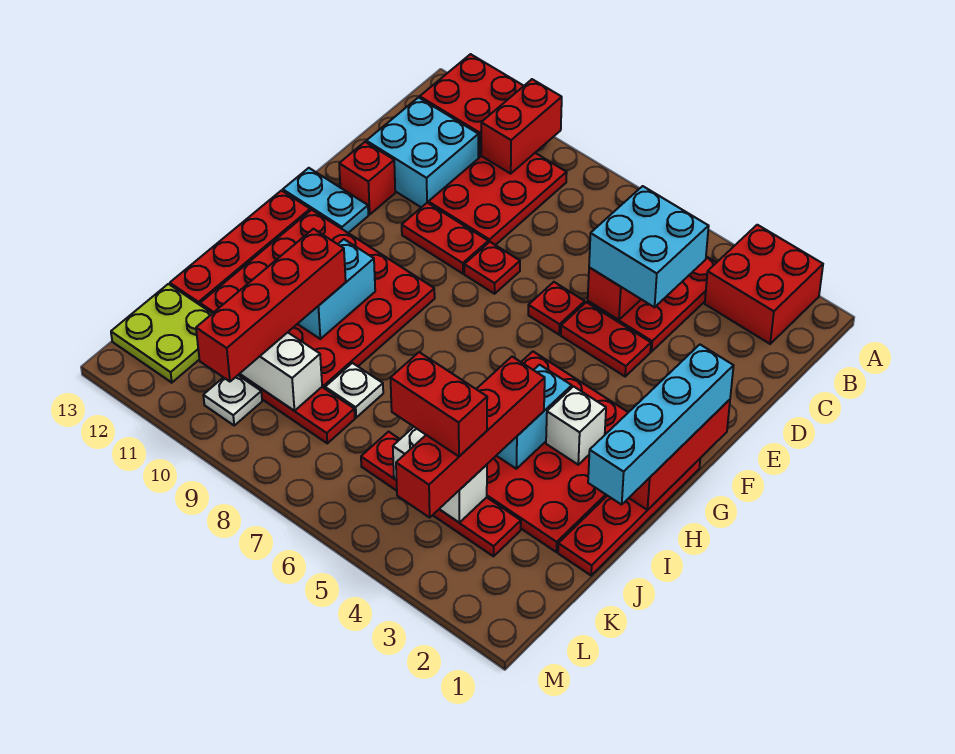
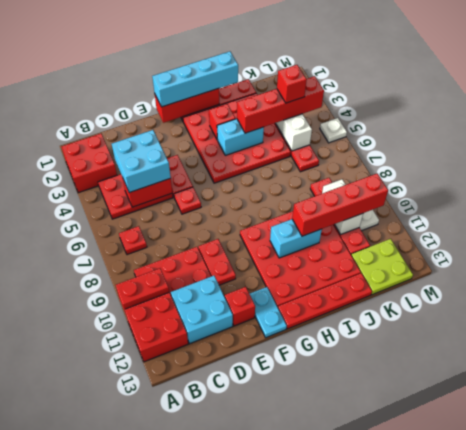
red plate E8 level 1 -> red plate B7 level 1
white brick H3 level 2 -> red brick H3 level 2
white plate J8 level 1 -> white plate M5 level 1
red brick K4:K5 level 4 -> red brick K4 level 4

